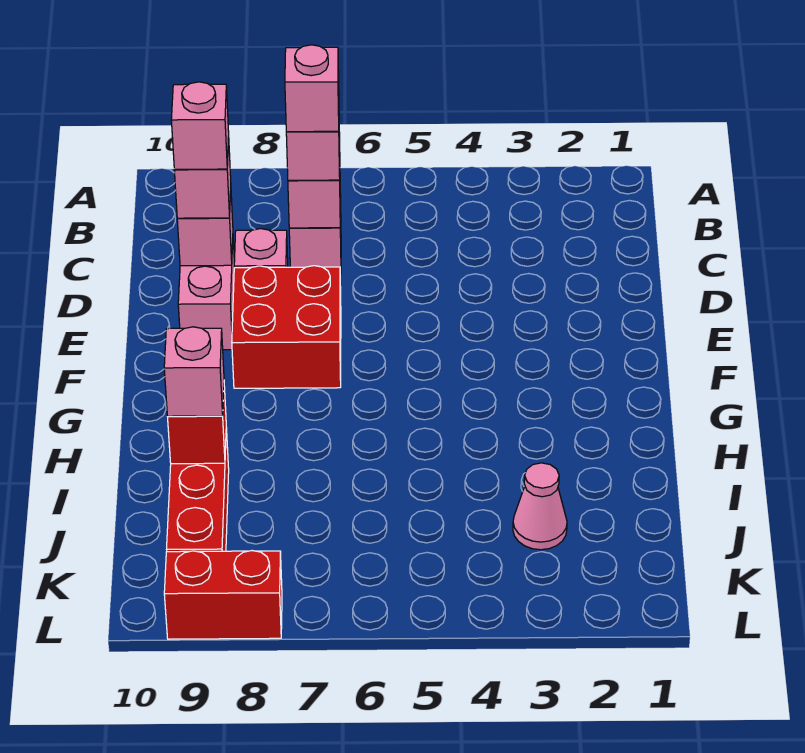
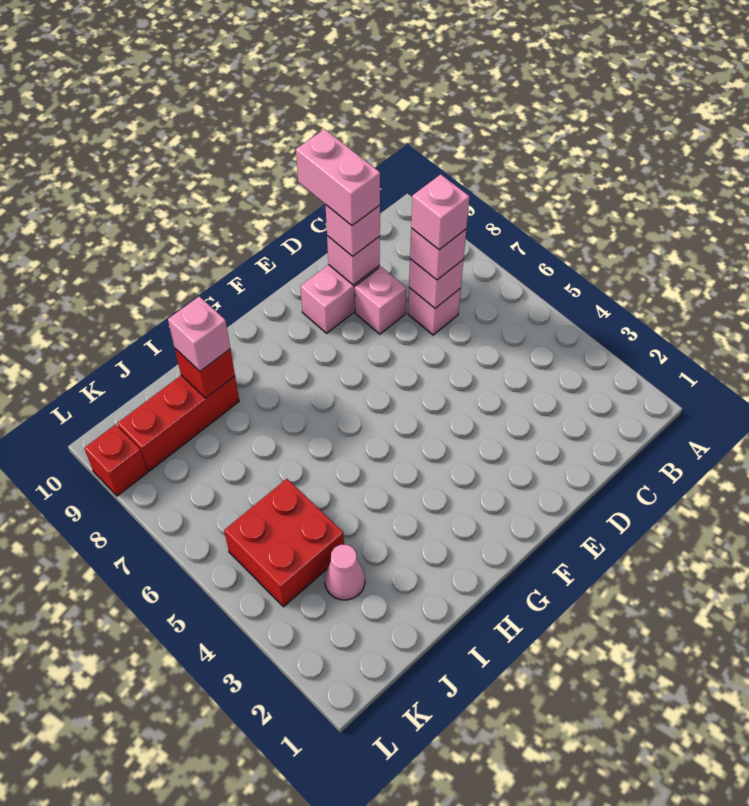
pink brick D9 level 4 -> pink brick D9:D10 level 4
red brick E7:F8 level 1 -> red brick J4:K5 level 1
red brick L8:L9 level 1 -> red brick L9 level 1

